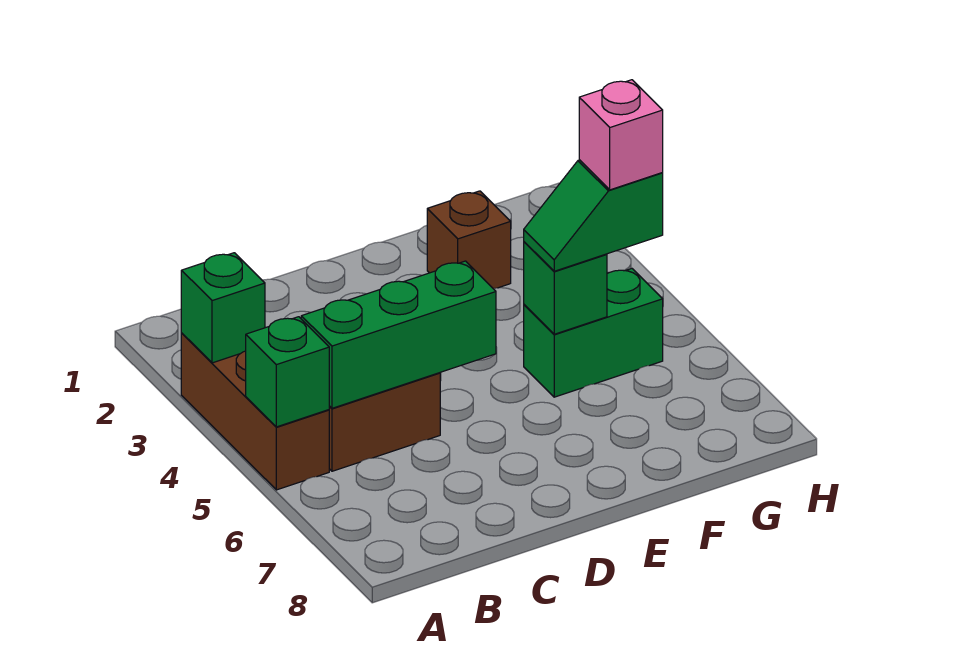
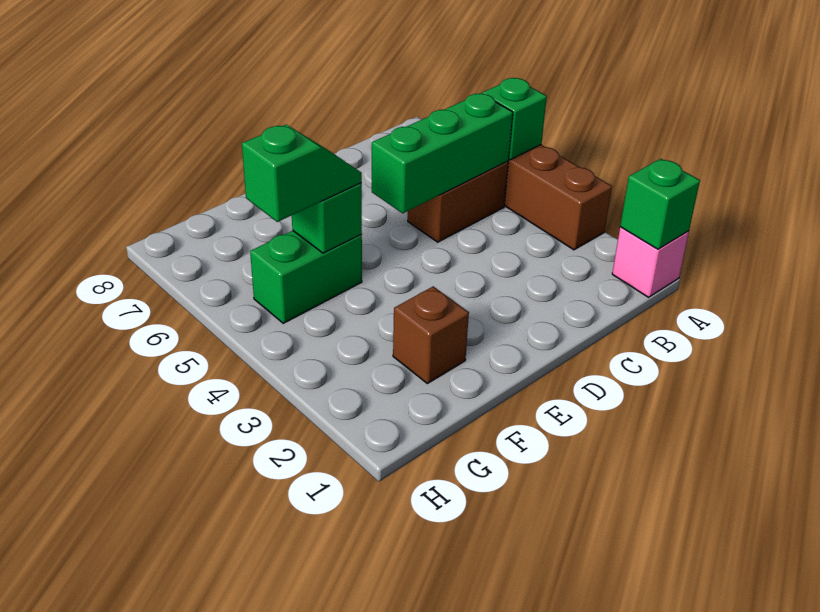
green brick A3 level 2 -> green brick A1 level 2
pink brick G5 level 4 -> pink brick A1 level 1

